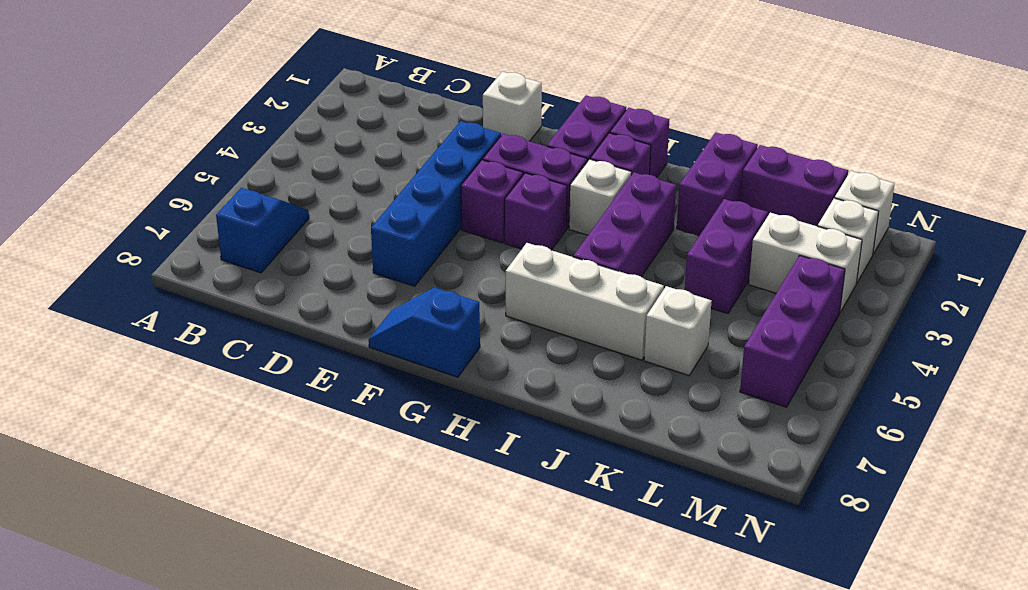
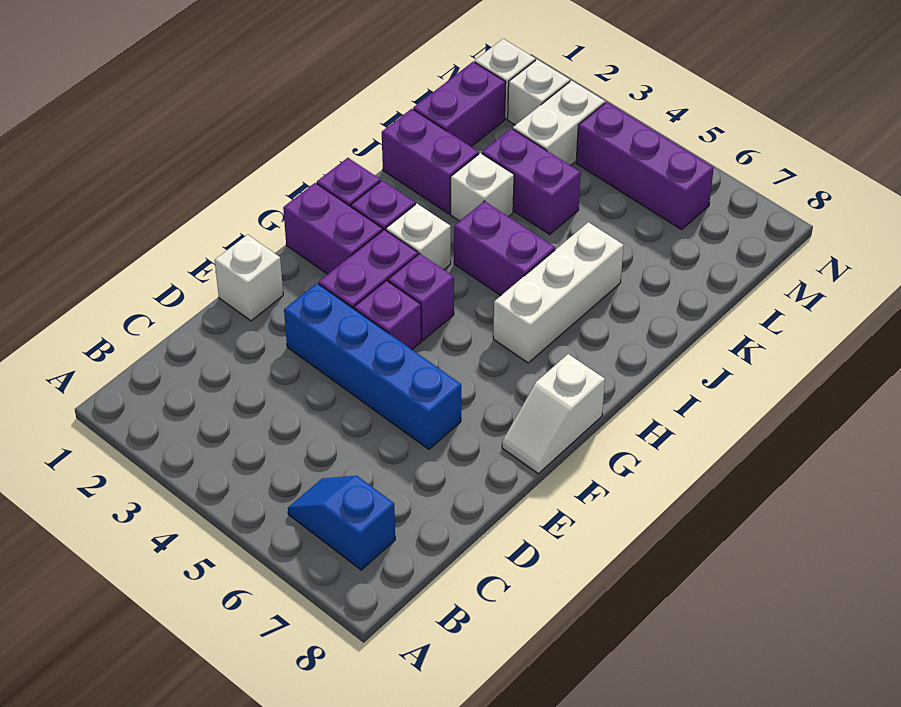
blue slope F8:G8 level 1 top G -> white slope F8:G8 level 1 top G
purple brick I3:I5 level 1 -> purple brick I4:I5 level 1
white brick K6 level 1 -> white brick J3 level 1

